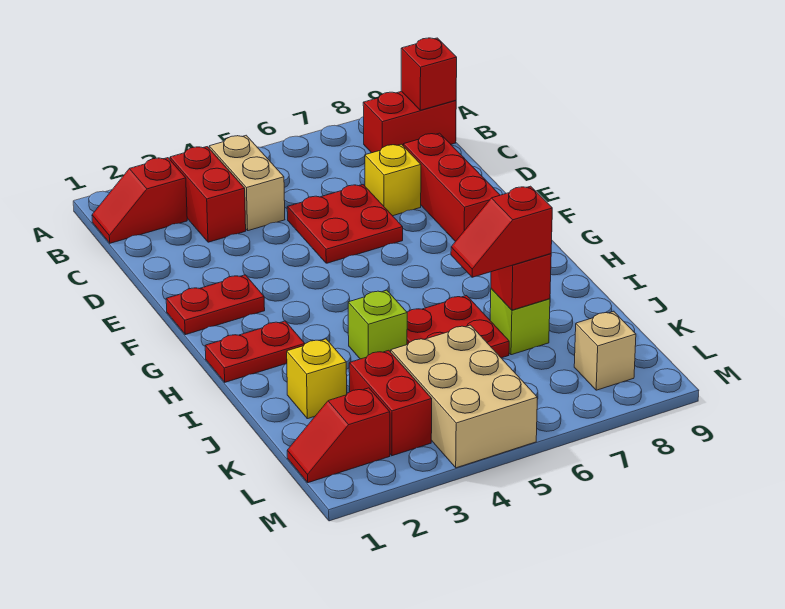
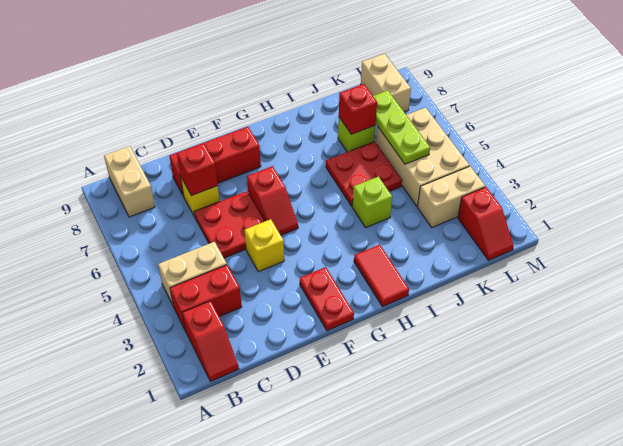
red brick B8:B9 level 1 -> tan brick B8:B9 level 1
red brick B9 level 2 -> red brick D7 level 2
red plate H1:H2 level 1 -> red tile H1:H2 level 1
yellow brick J2 level 1 -> yellow brick E4 level 1
red slope J6:J7 level 3 top 7 -> red slope F5:F6 level 1 top 6
red brick K3:L3 level 1 -> tan brick K3:L3 level 1
tan brick K4:M5 level 1 -> tan brick K4:L6 level 1
none -> lime plate K5:K7 level 2
tan brick L8 level 1 -> tan brick L8:L9 level 1

